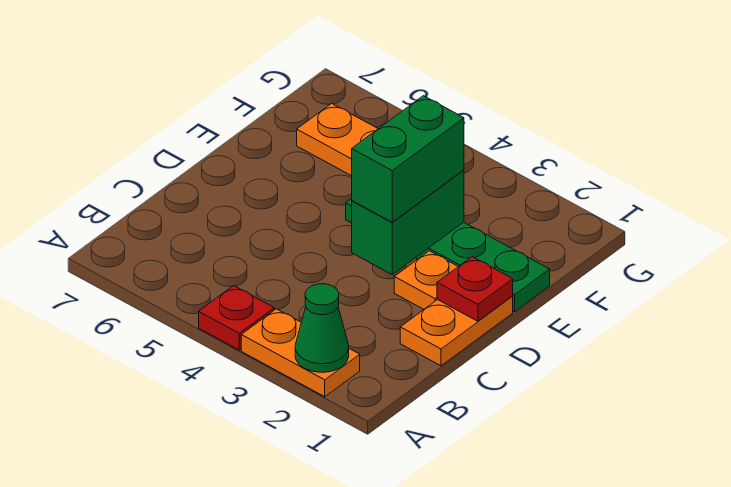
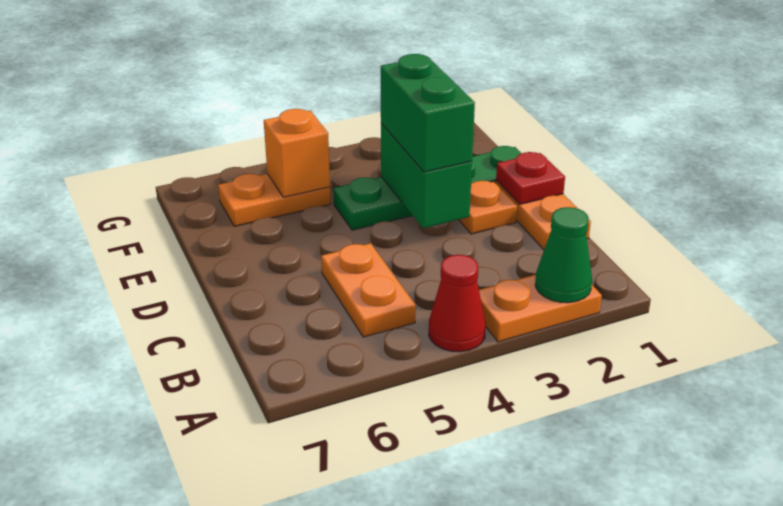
red plate A4 level 1 -> red cone A4 level 1
none -> orange plate B5:C5 level 1
none -> orange brick F5 level 2

